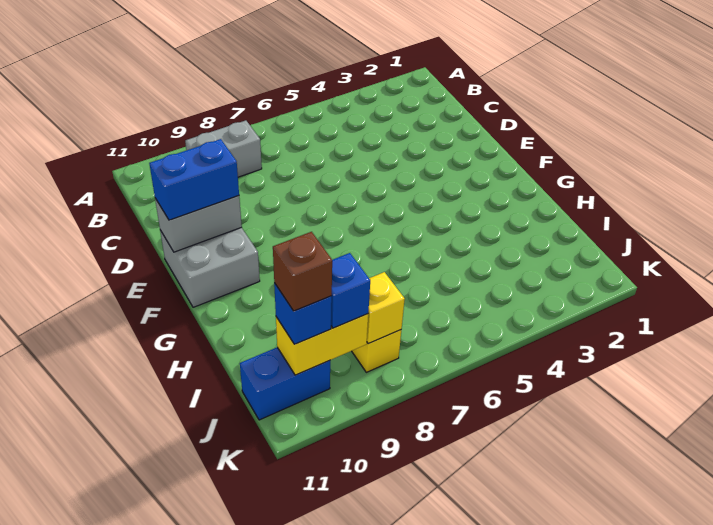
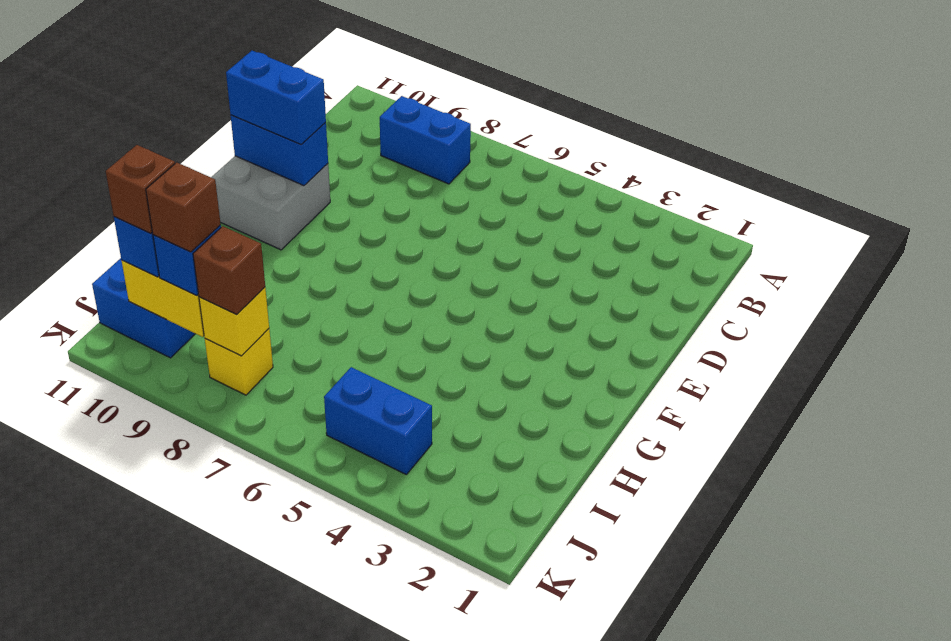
grey brick B8:B9 level 1 -> blue brick B8:B9 level 1
grey brick E10:E11 level 2 -> blue brick E10:E11 level 2
none -> blue brick J4:J5 level 1
none -> brown brick J8 level 3
none -> brown brick J9 level 4

